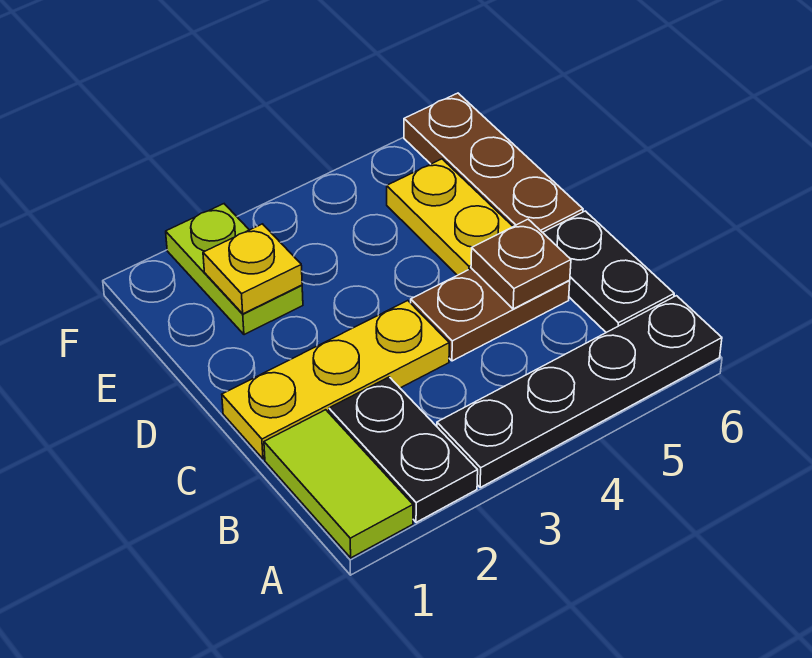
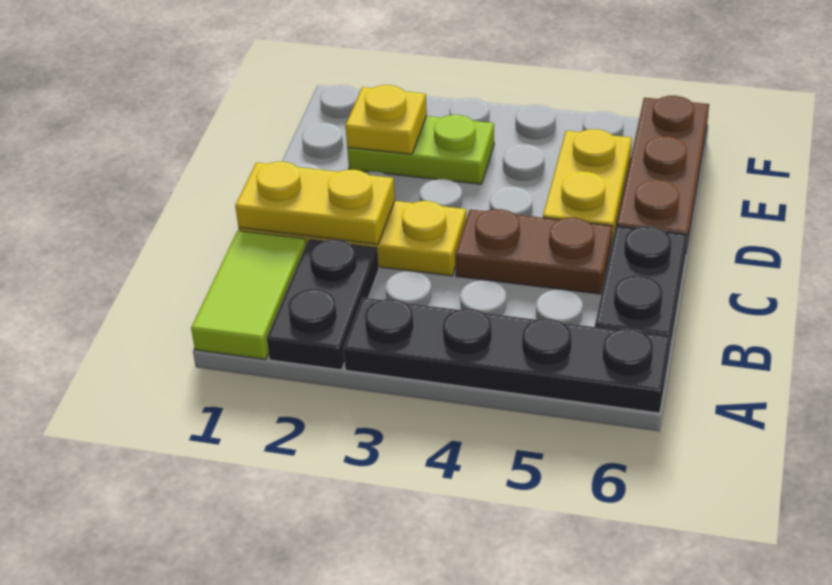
none -> yellow plate C1:C2 level 2
brown plate C5 level 2 -> none
lime plate E2:F2 level 1 -> lime plate E2:E3 level 1

